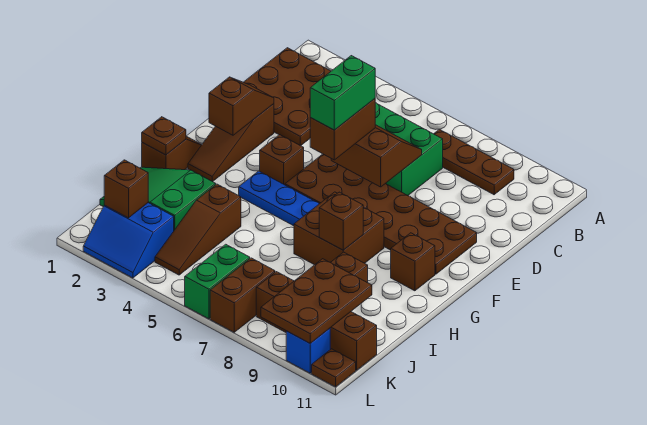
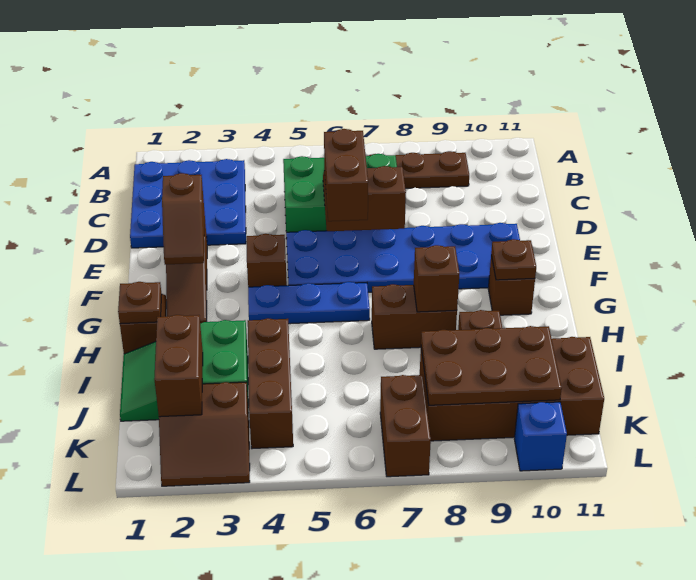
brown plate B1:D3 level 1 -> blue plate B1:D3 level 1
brown slope E2:F2 level 2 top F -> brown slope E2:F2 level 2 top E
brown plate E5:F10 level 1 -> blue plate E5:F10 level 1
green brick E6:F6 level 4 -> none
brown brick G7:H8 level 1 -> brown brick H7:H8 level 1
brown slope I4:K4 level 1 top I -> brown brick I4:K4 level 1
brown plate J9:L10 level 2 -> brown plate J8:K10 level 2
blue slope K2:L3 level 1 top K -> brown slope K2:L3 level 1 top K
brown brick K2 level 2 -> brown brick J2:K2 level 2
green brick K6:L6 level 1 -> none
brown brick K8:K11 level 1 -> brown brick J8:K11 level 1
brown plate L11 level 1 -> brown plate G10 level 2

